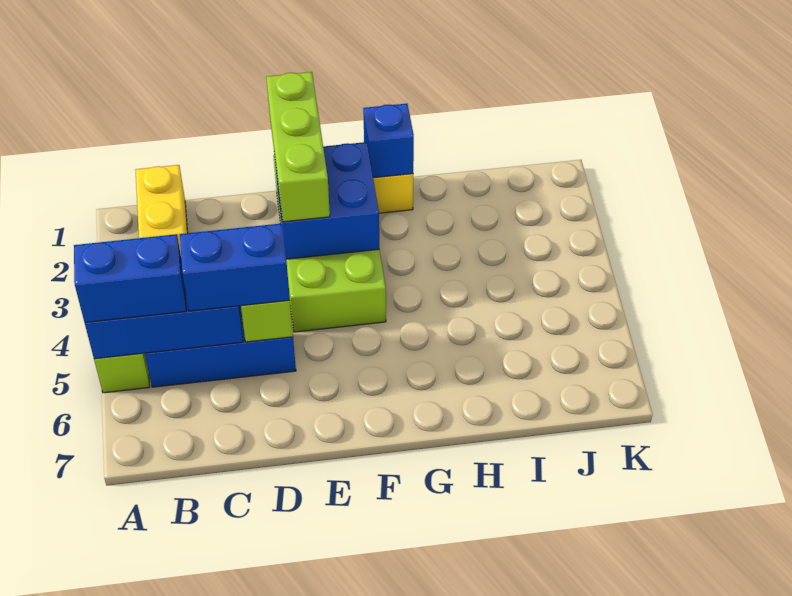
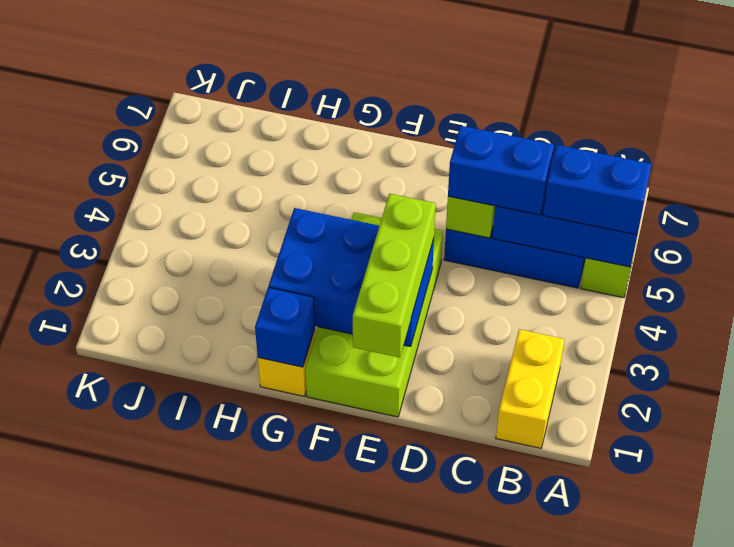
blue brick E2:F3 level 2 -> blue brick E2:G3 level 2

